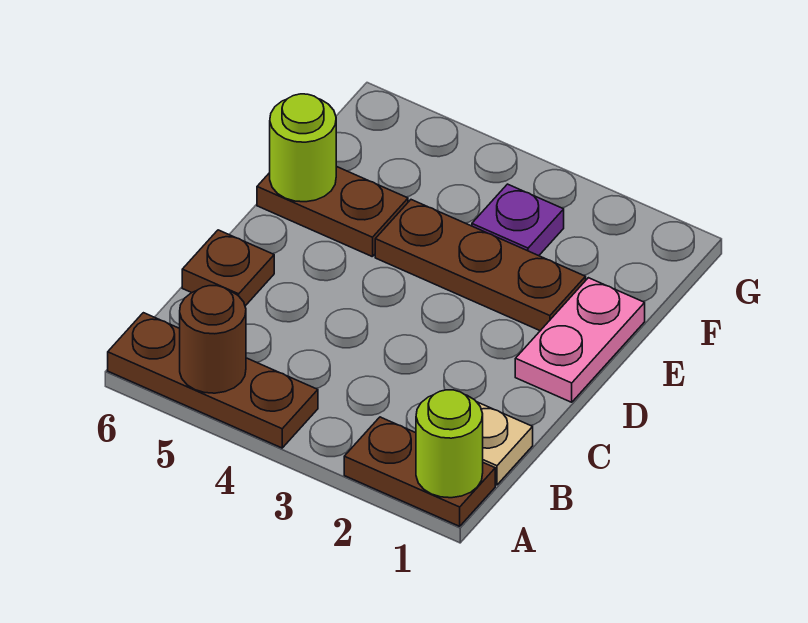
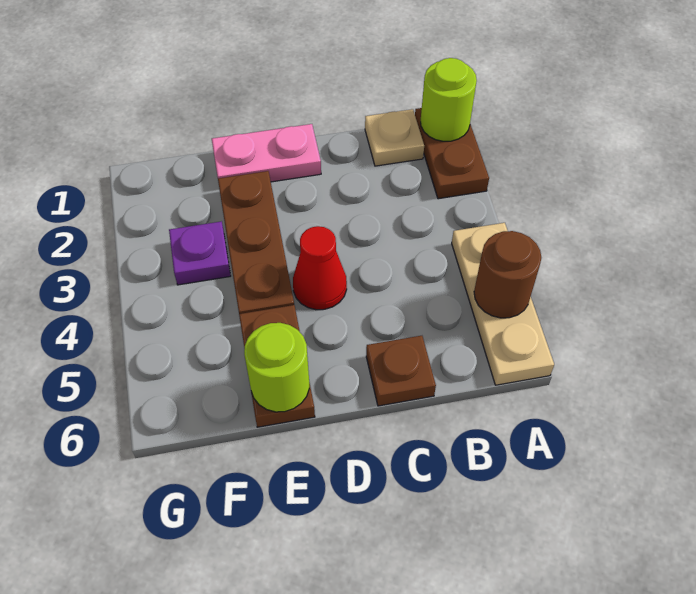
brown plate A4:A6 level 1 -> tan plate A4:A6 level 1
none -> red cone D4 level 1

